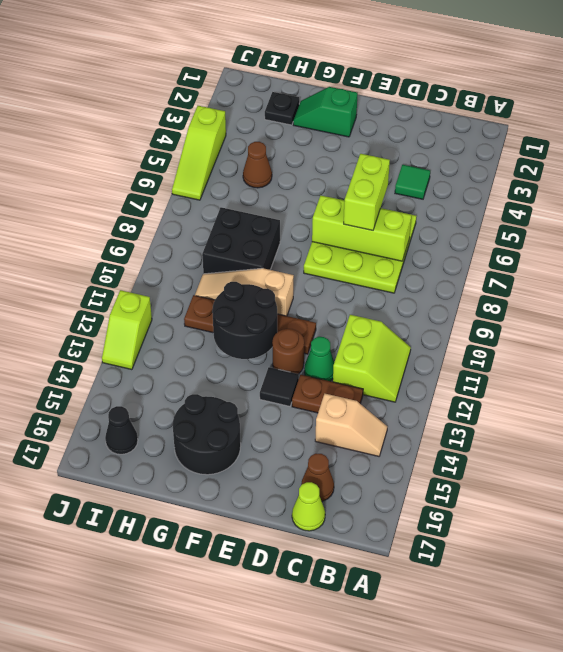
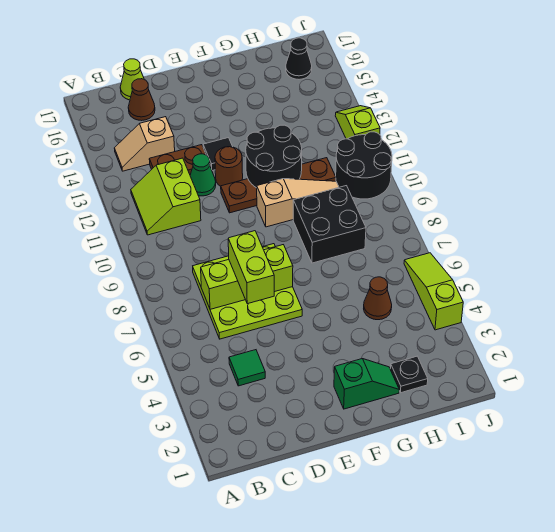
black round brick F15:G16 level 1 -> black round brick I10:J11 level 1

